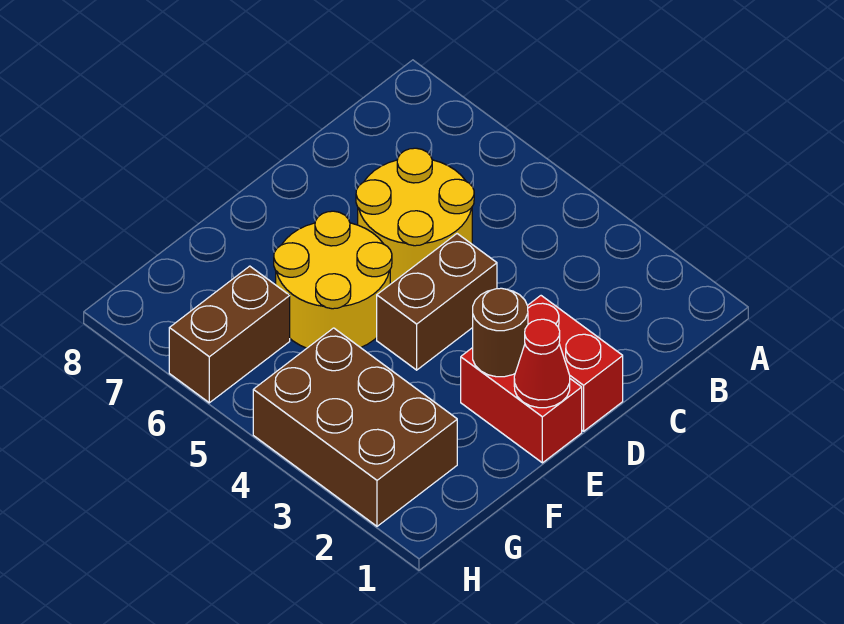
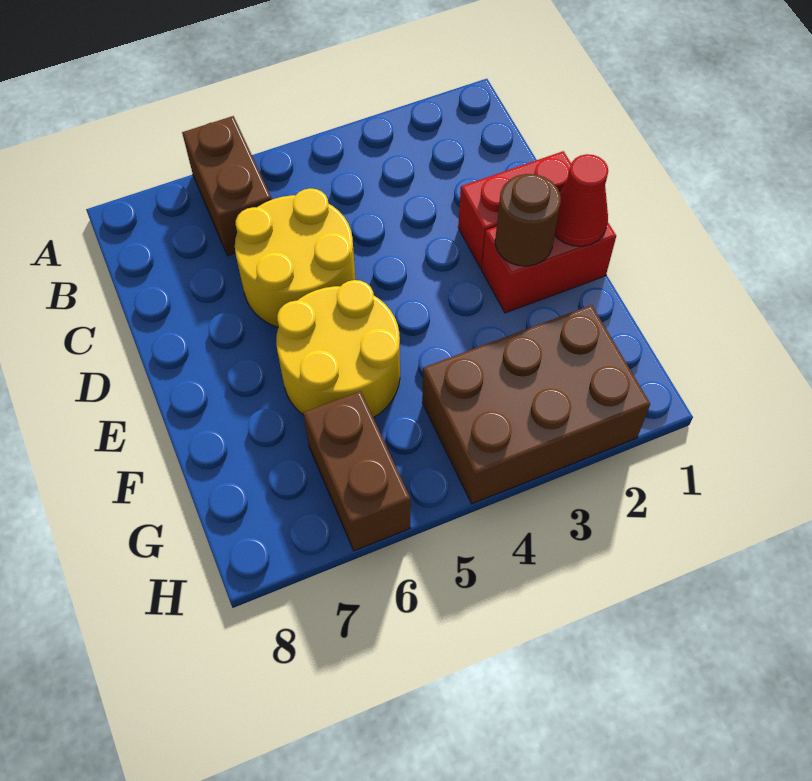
brown brick D4:E4 level 1 -> brown brick A6:B6 level 1

